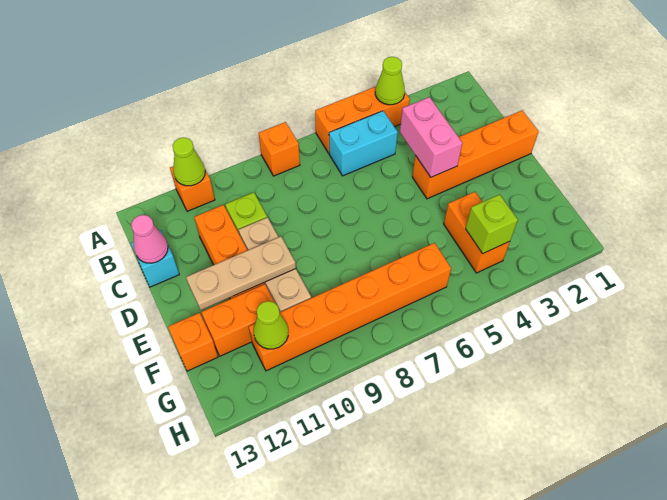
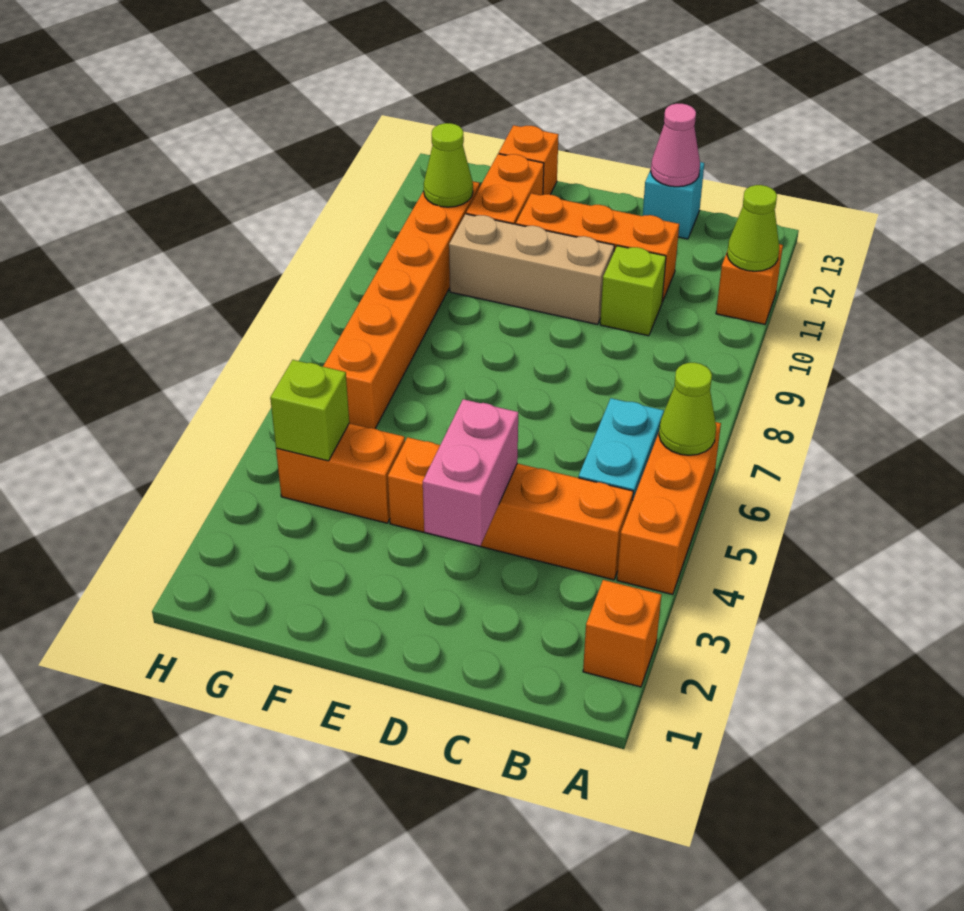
lime cone A4 level 2 -> lime cone A6 level 2
orange brick A8 level 1 -> orange brick A2 level 1
pink brick C4:D4 level 2 -> pink brick D3:D4 level 2
orange brick D1:D4 level 1 -> orange brick B4:E4 level 1
tan plate E10:E12 level 2 -> none

